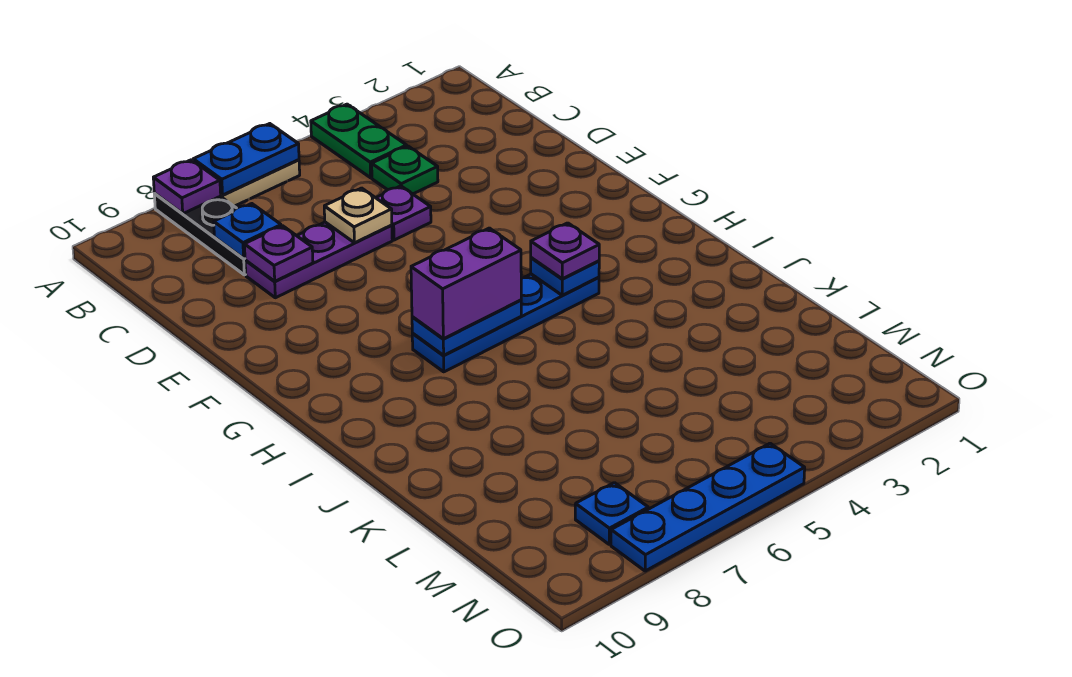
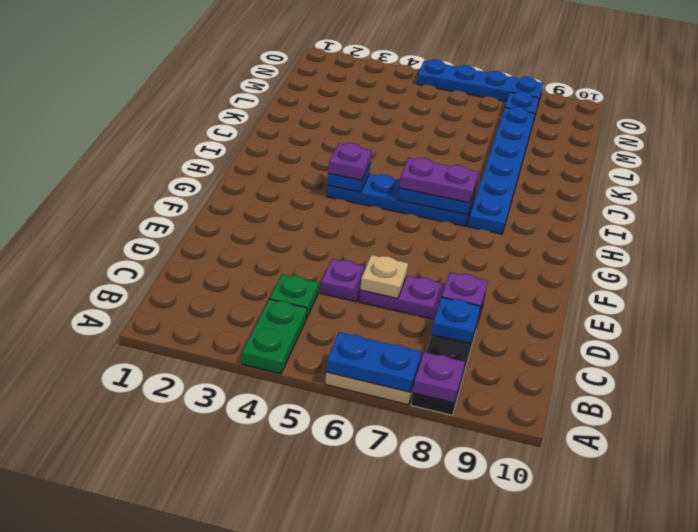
purple brick H6:H7 level 3 -> purple plate H6:H7 level 3
none -> blue plate H8:M8 level 1

